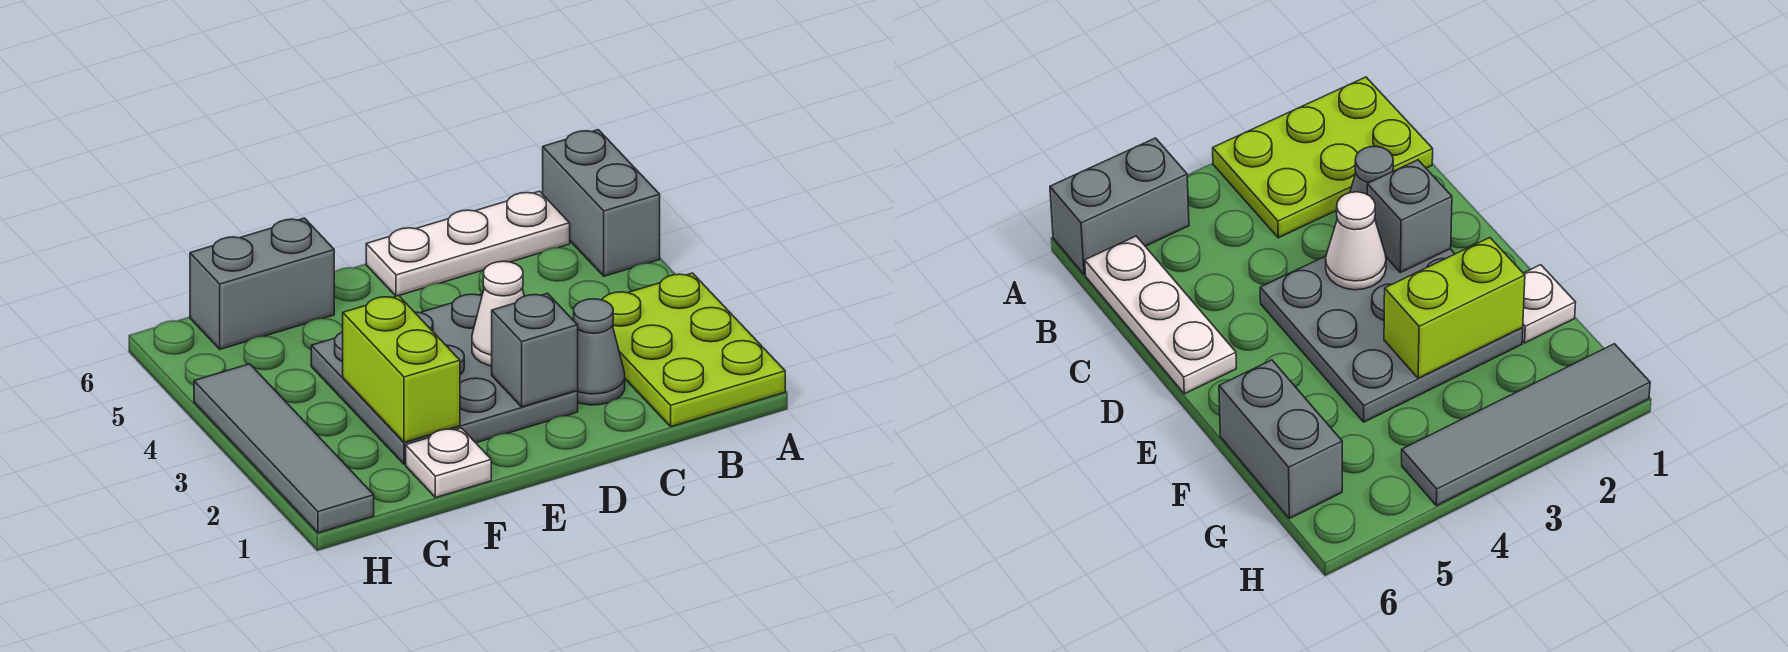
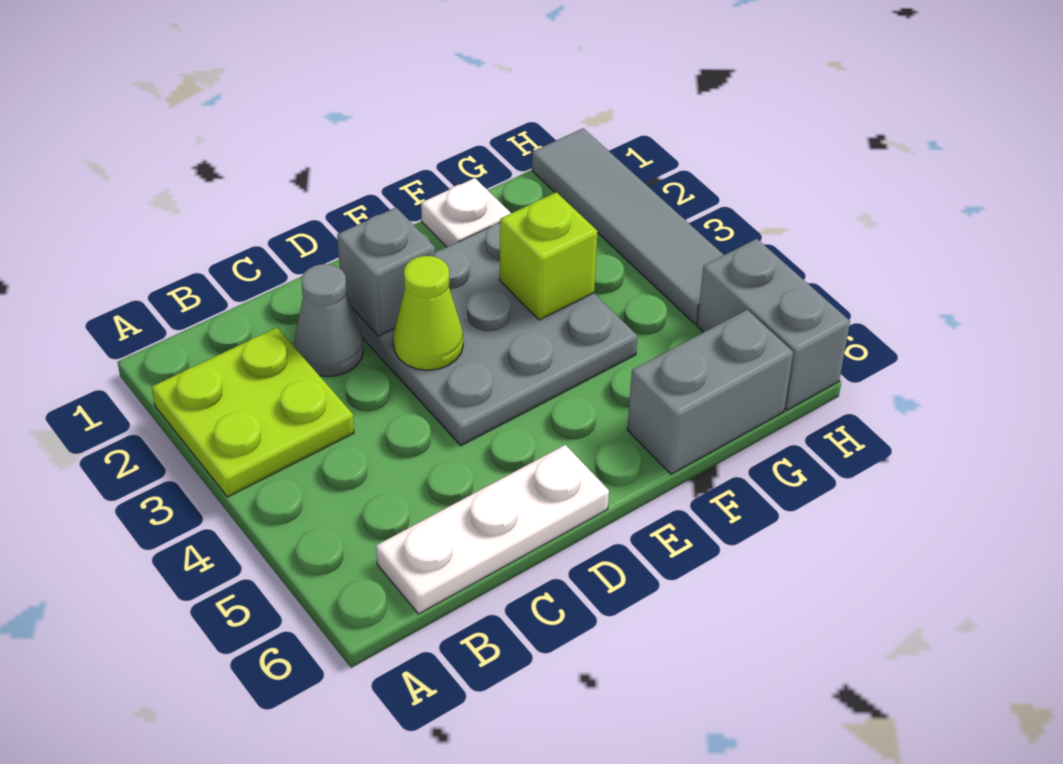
lime plate A1:B3 level 1 -> lime plate A2:B3 level 1
grey brick A5:A6 level 1 -> grey brick H5:H6 level 1
white cone D3 level 2 -> lime cone D3 level 2
lime brick F2:F3 level 2 -> lime brick F3 level 2

